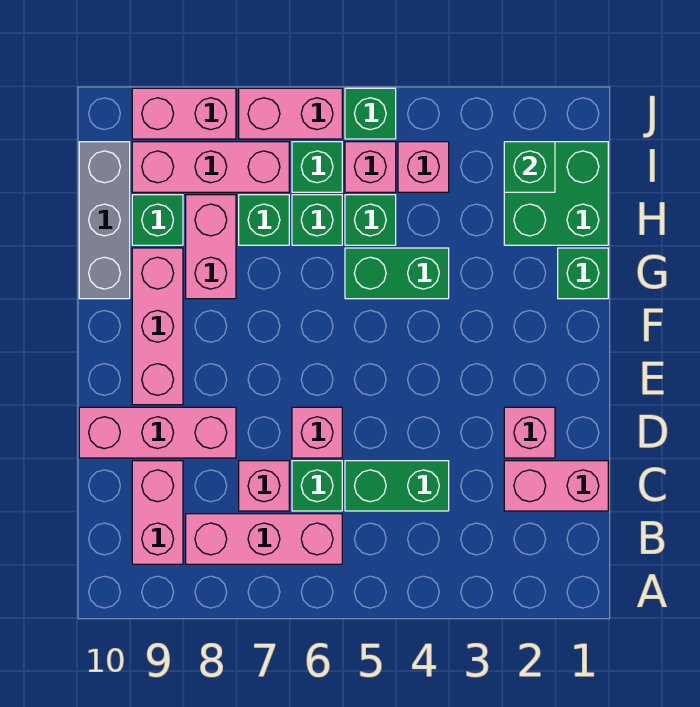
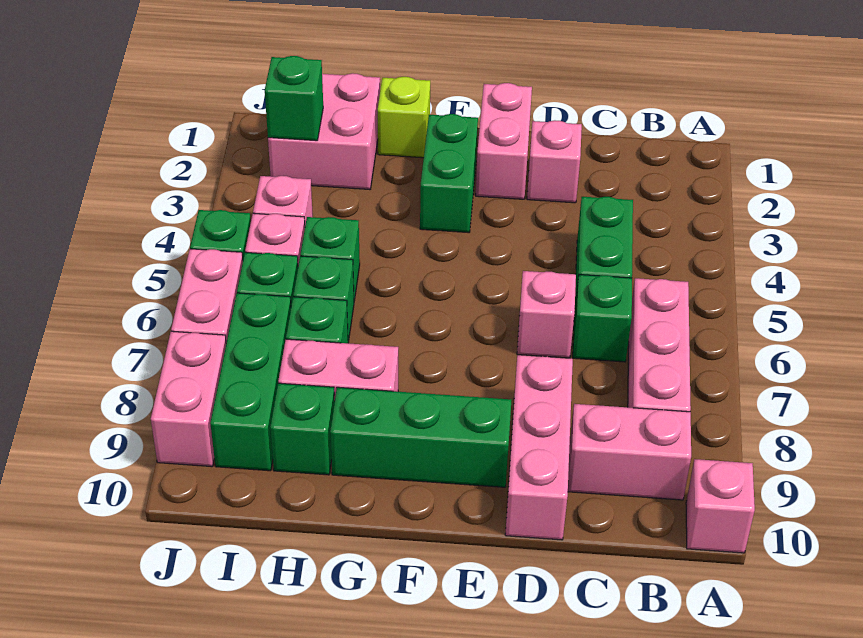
pink brick C1:C2 level 1 -> pink brick E1:E2 level 1
pink brick C7 level 1 -> pink brick A10 level 1
pink brick E9:G9 level 1 -> green brick E9:G9 level 1
green brick G1 level 1 -> lime brick G1 level 1
green brick G4:G5 level 1 -> green brick F2:F3 level 1
grey brick G10:I10 level 1 -> none
green brick H1:I2 level 1 -> pink brick H1:I2 level 1
pink brick I7:I9 level 1 -> green brick I7:I9 level 1

